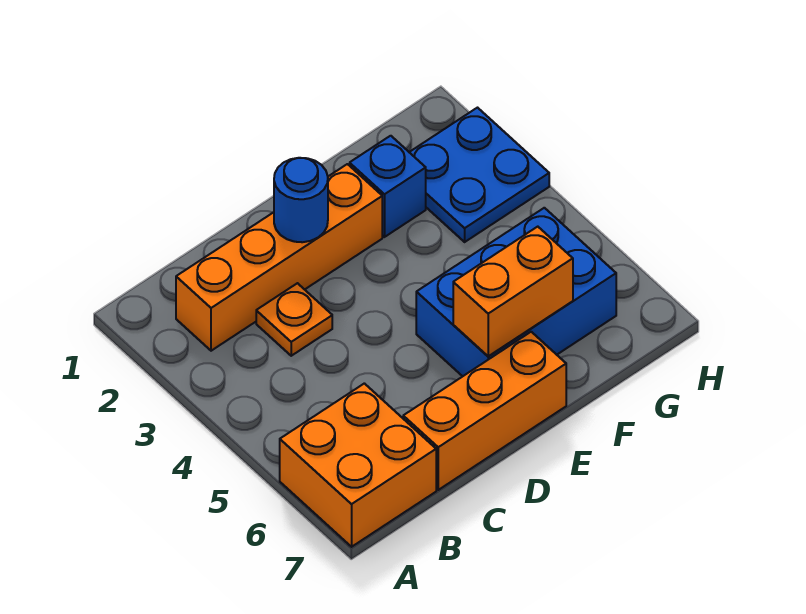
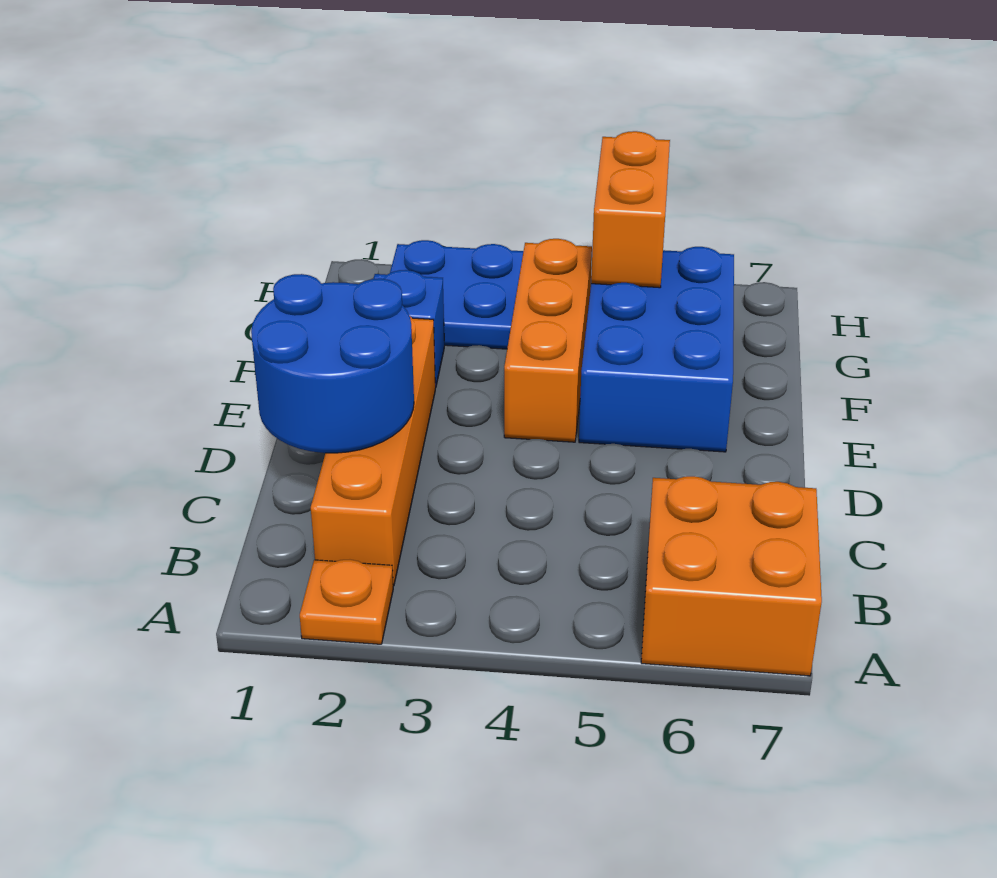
orange plate C3 level 1 -> orange plate A2 level 1
orange brick C7:E7 level 1 -> orange brick E4:G4 level 1
blue round brick D2 level 2 -> blue round brick C1:D2 level 2
orange brick E6:F6 level 2 -> orange brick G5:H5 level 2

